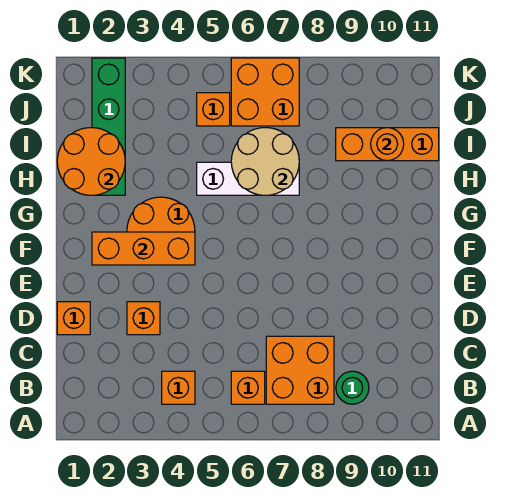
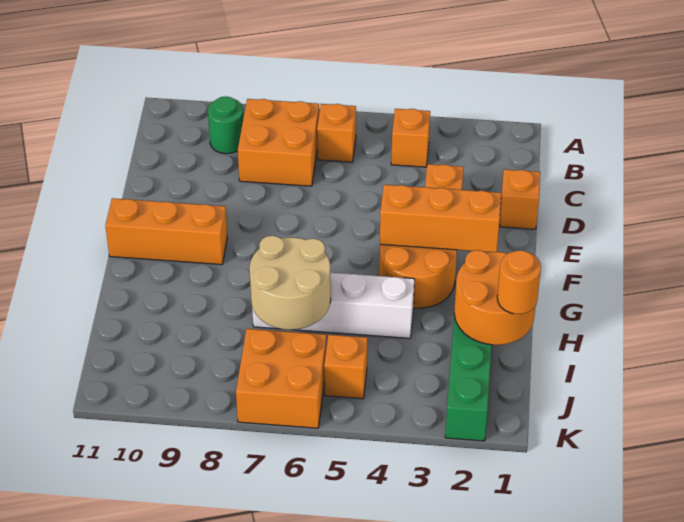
white brick H5:H7 level 1 -> white brick H4:H7 level 1
orange brick I9:I11 level 1 -> orange brick F9:F11 level 1
orange round brick I10 level 2 -> orange round brick I1 level 3

